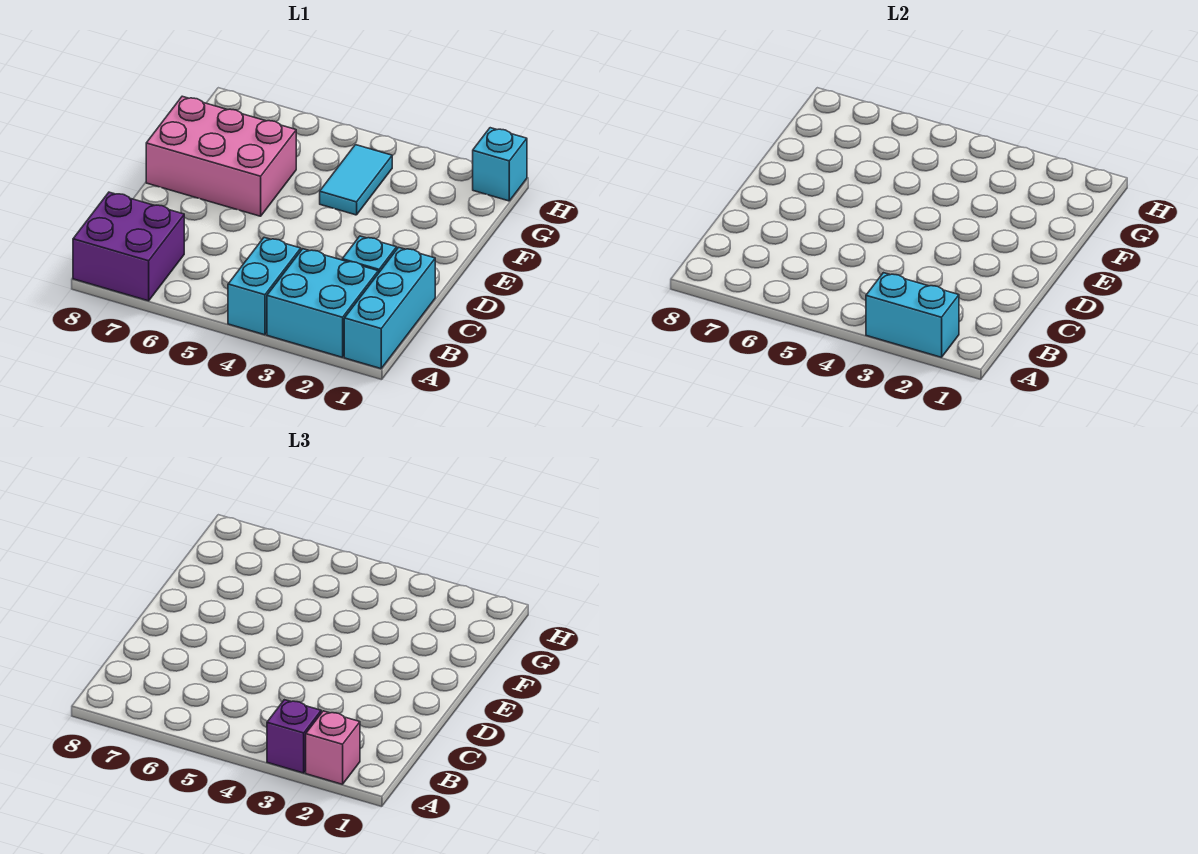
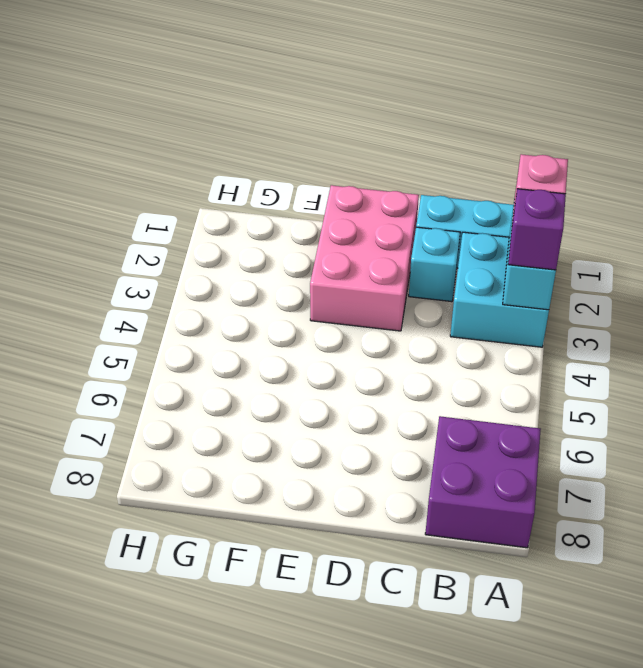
cyan brick A4:B4 level 1 -> none
pink brick E6:F8 level 1 -> pink brick D1:E3 level 1
cyan tile F4:G4 level 1 -> none
cyan brick H1 level 1 -> none

